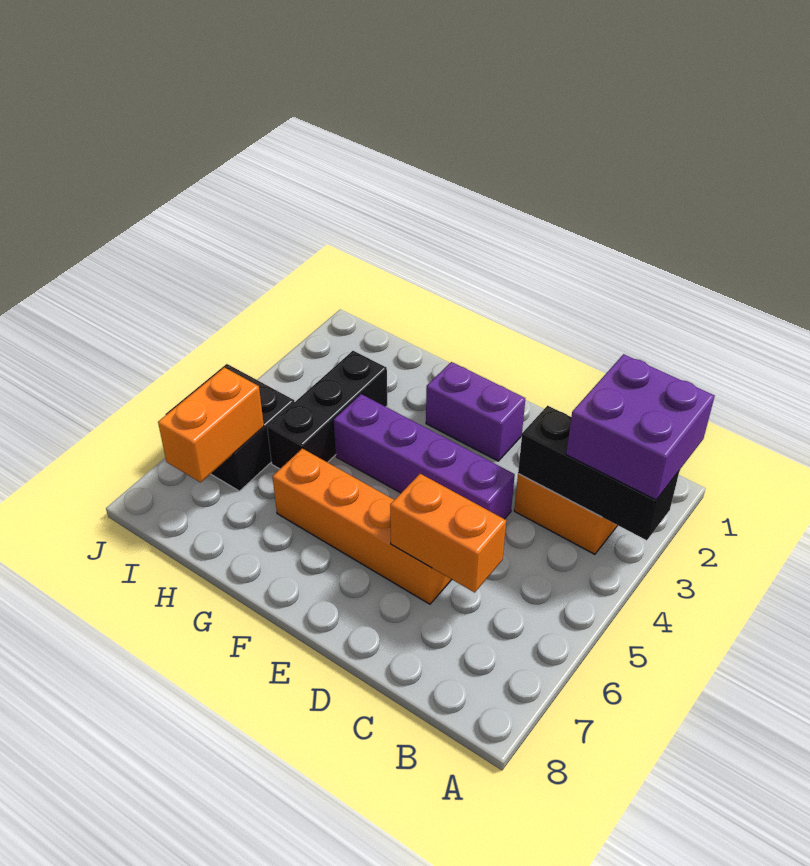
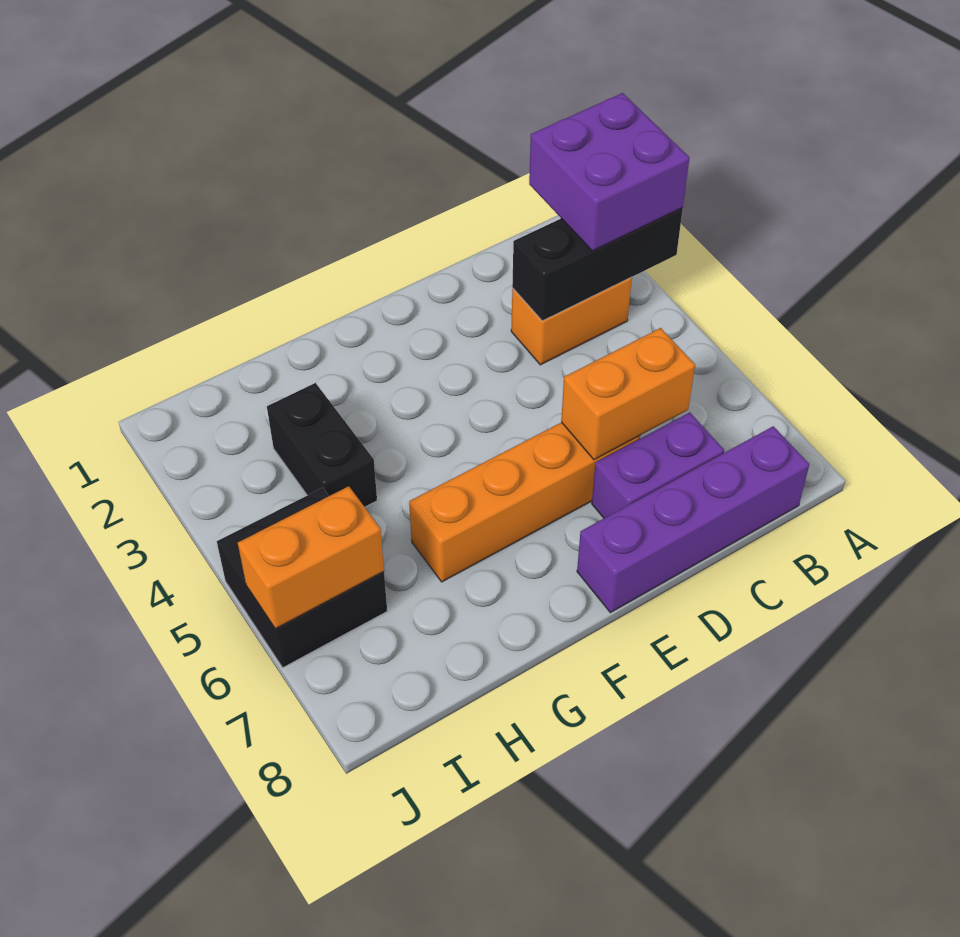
purple brick D4:G4 level 1 -> purple brick B8:E8 level 1
purple brick E2:F2 level 1 -> purple brick C7:D7 level 1
black brick H3:H5 level 1 -> black brick H3:H4 level 1
orange brick I6:I7 level 2 -> orange brick I6:J6 level 2

